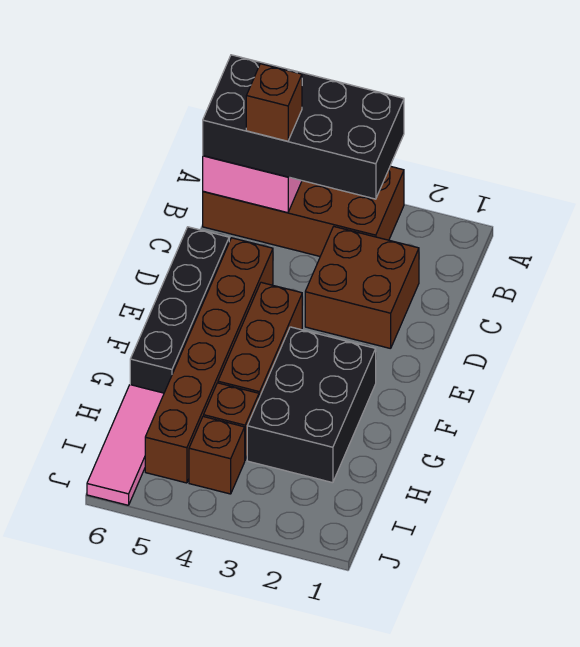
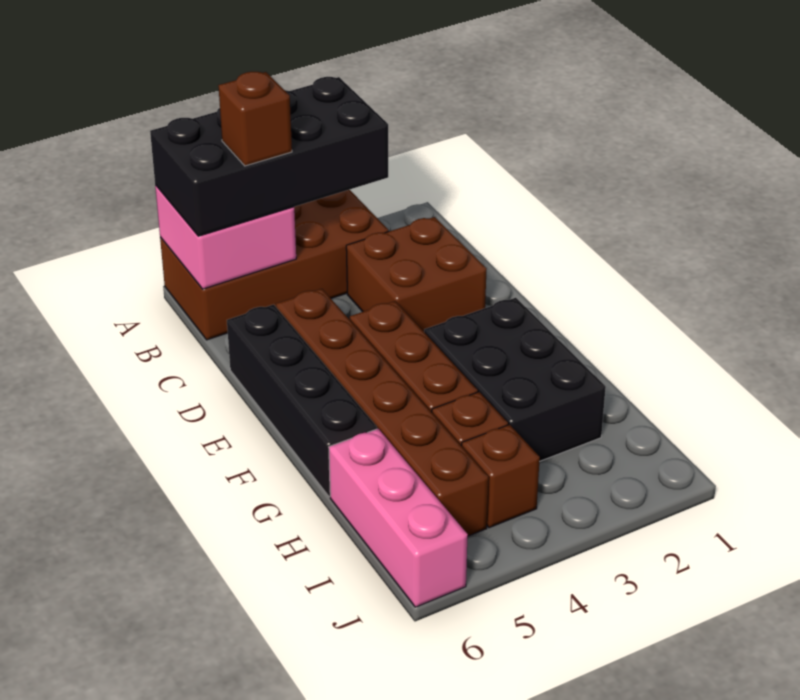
pink tile H6:J6 level 1 -> pink brick H6:J6 level 1

